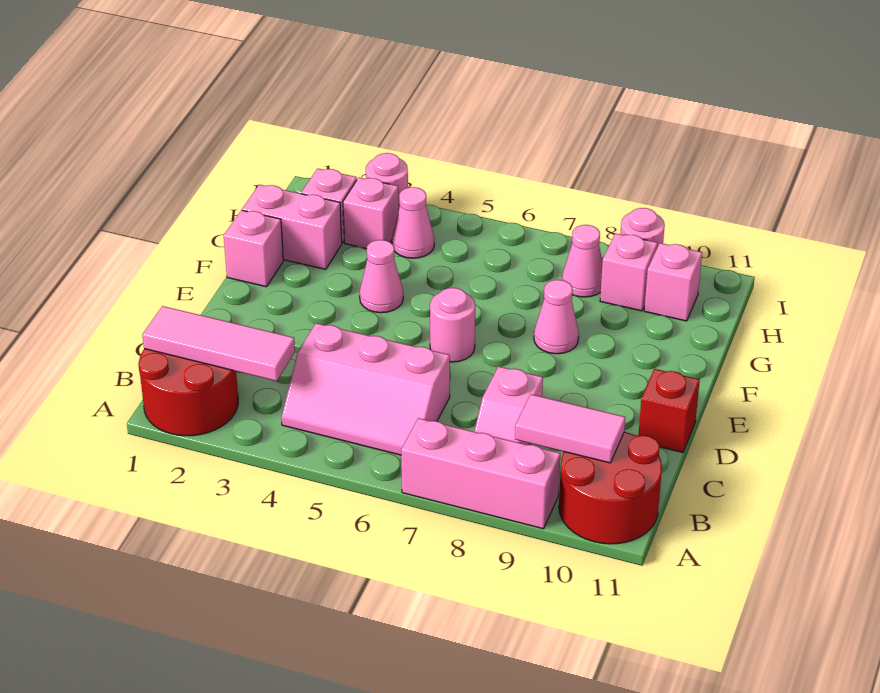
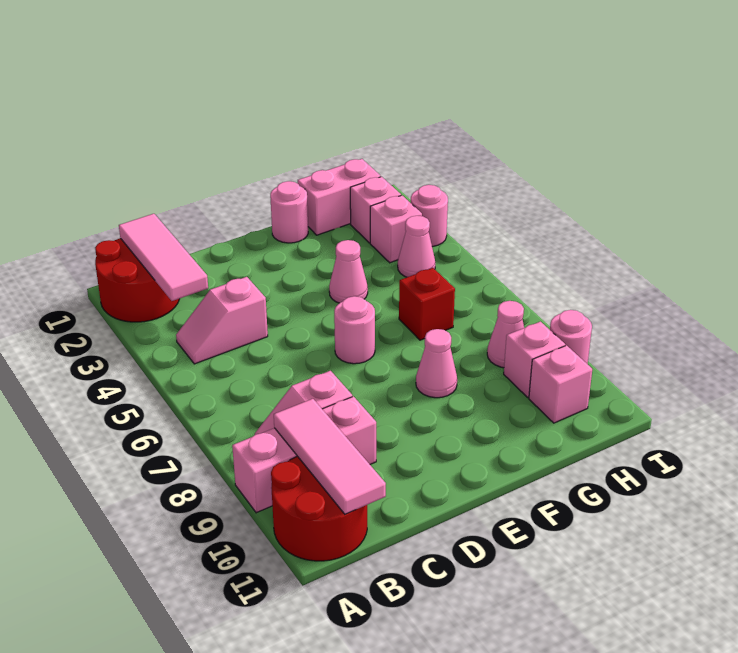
pink brick A7:A9 level 1 -> pink brick A9:C9 level 1
pink slope B4:C6 level 1 top C -> pink slope B4:C4 level 1 top C
pink tile B9:B10 level 2 -> pink tile B9:B11 level 2
red brick D11 level 1 -> red brick G6 level 1
pink brick F1 level 1 -> pink round brick F1 level 1
pink brick G1:G2 level 1 -> pink brick G1:H1 level 1

